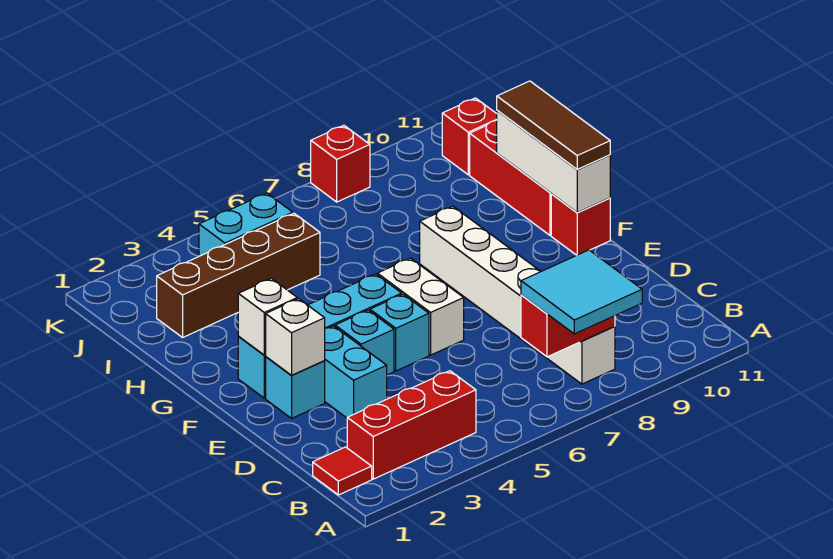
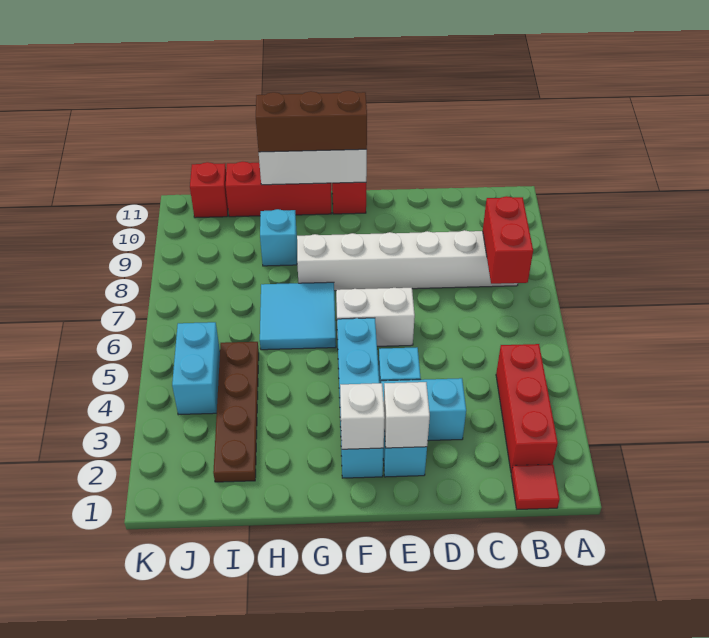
cyan tile A7:B8 level 3 -> cyan tile G6:H7 level 1
cyan brick E5 level 1 -> cyan brick H9 level 1
brown tile F11:H11 level 3 -> brown brick F11:H11 level 3
brown brick I2:I5 level 1 -> brown plate I2:I5 level 1
red brick K8 level 1 -> none

